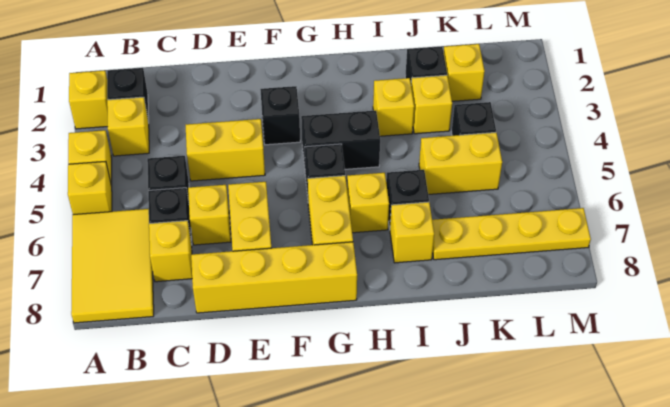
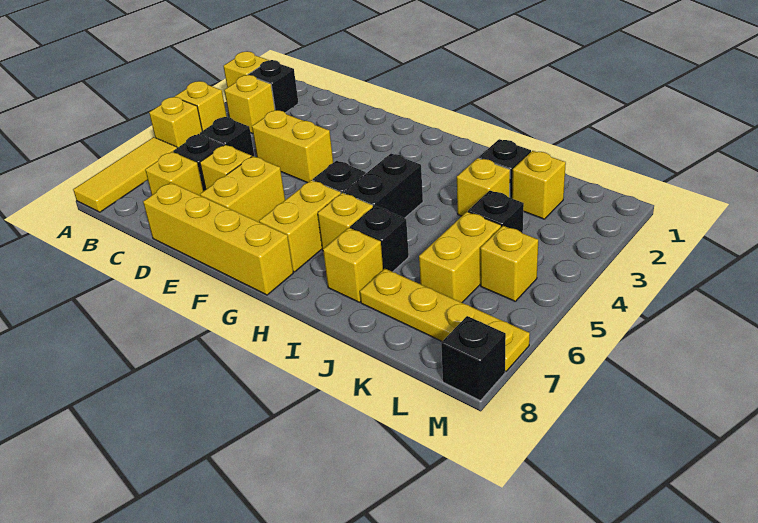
yellow tile A6:B8 level 1 -> yellow tile A6:A8 level 1
black brick F3 level 1 -> black brick M8 level 1
black brick G4:H4 level 1 -> black brick H4:H5 level 1
yellow brick I3 level 1 -> yellow brick L5 level 1
yellow brick J5:K5 level 1 -> yellow brick K5:K6 level 1

